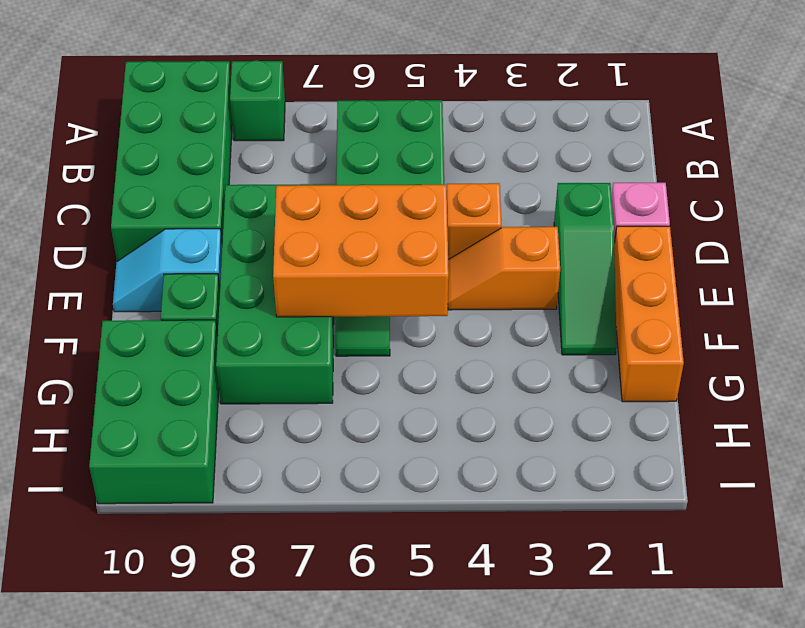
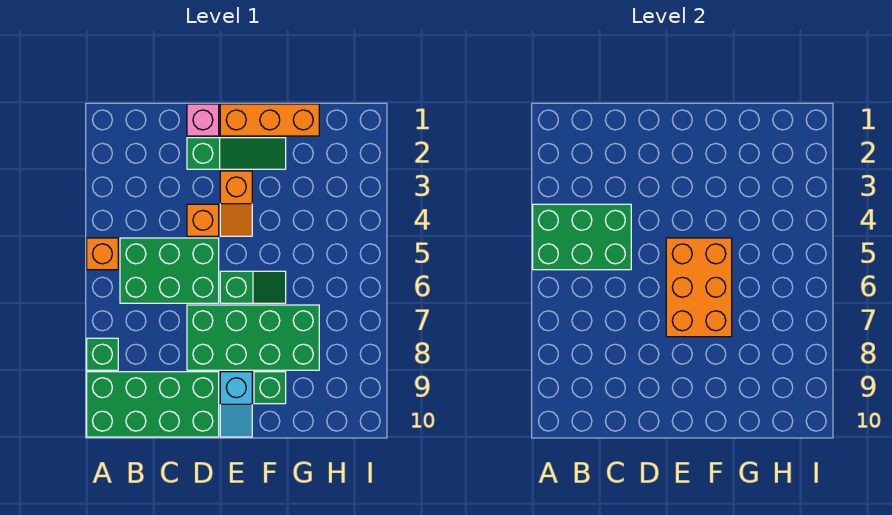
none -> orange brick A5 level 1
green brick G9:I10 level 1 -> green brick A4:C5 level 2

